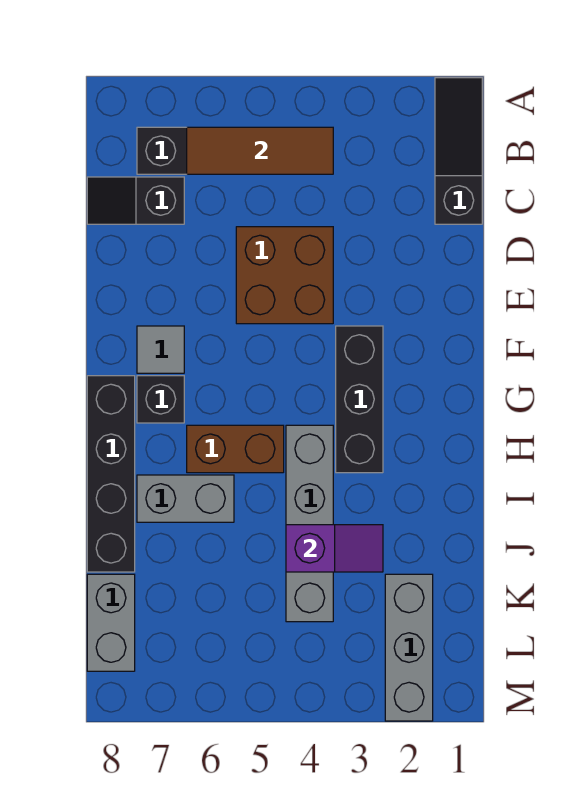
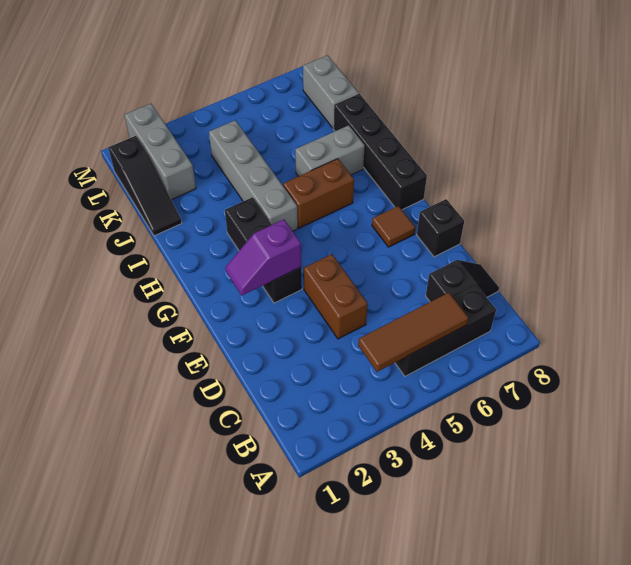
black slope A1:C1 level 1 top C -> black slope J1:L1 level 1 top L
brown brick D4:E5 level 1 -> brown brick D4:E4 level 1
grey tile F7 level 1 -> brown tile F7 level 1
black brick G7 level 1 -> black brick E8 level 1
purple slope J3:J4 level 2 top 4 -> purple slope F2:F3 level 2 top 3

